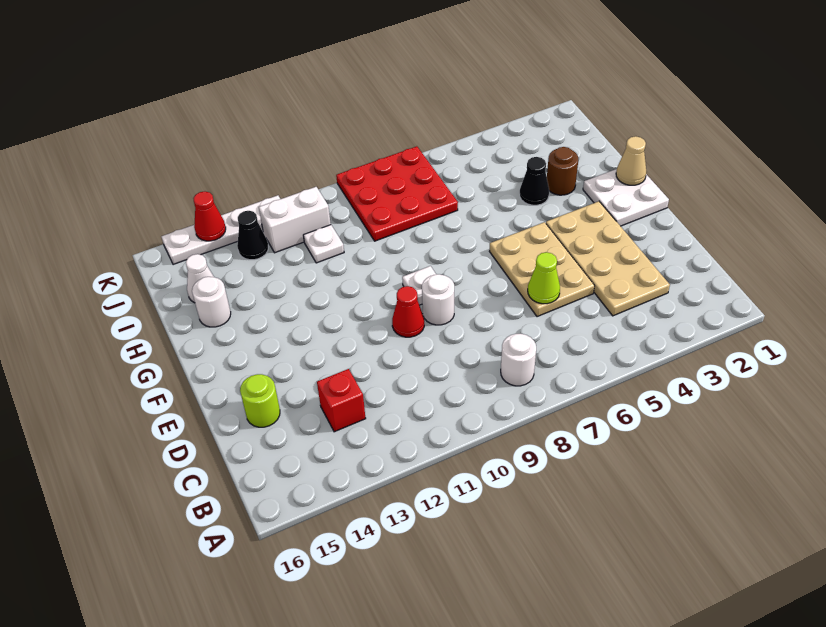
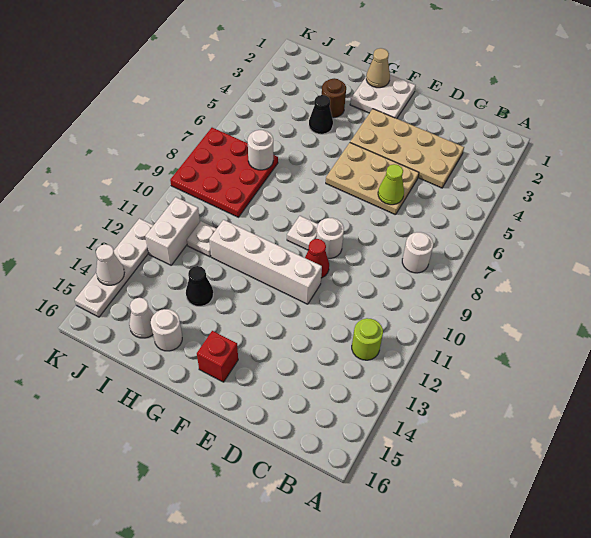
red brick C13 level 1 -> red brick F15 level 1
lime round brick D15 level 1 -> lime round brick B12 level 1
none -> white brick E11:H11 level 1
none -> white round brick I7 level 2
black cone J13 level 1 -> black cone H13 level 1
red cone K14 level 2 -> white cone K14 level 2

